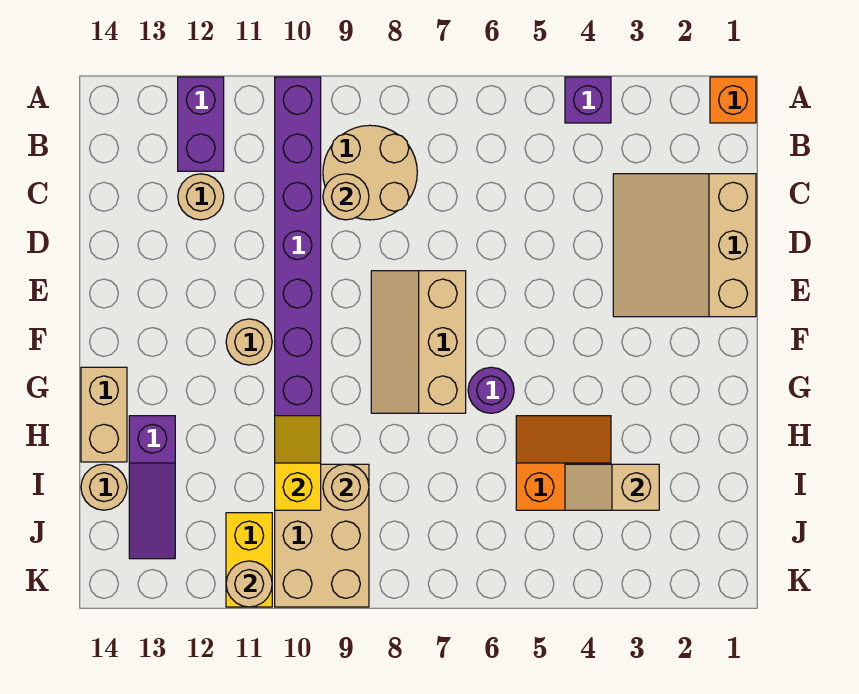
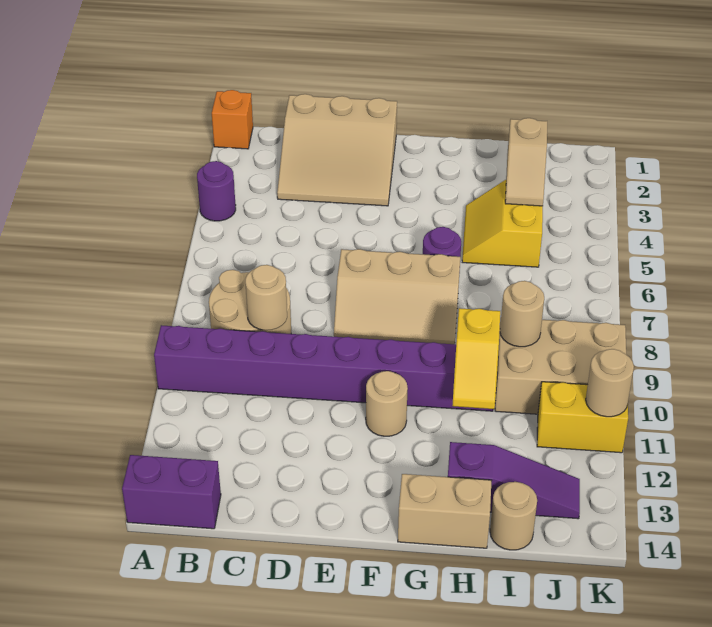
purple brick A4 level 1 -> purple round brick A4 level 1
purple brick A12:B12 level 1 -> purple brick A14:B14 level 1
tan round brick C12 level 1 -> none
orange slope H4:I5 level 1 top I -> yellow slope H4:I5 level 1 top I
yellow slope H10:I10 level 2 top I -> yellow slope H10:H11 level 2 top 10

